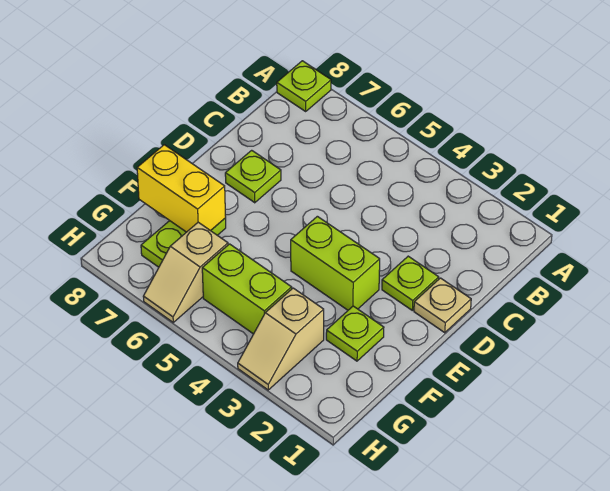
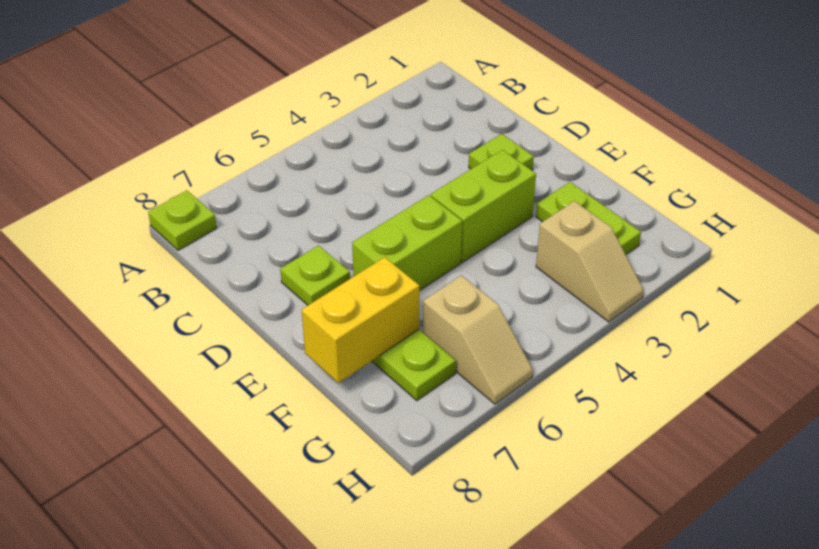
tan plate D1 level 1 -> none
lime plate F2 level 1 -> lime plate F2:G2 level 1
lime brick G4:G5 level 1 -> lime brick E5:E6 level 1

